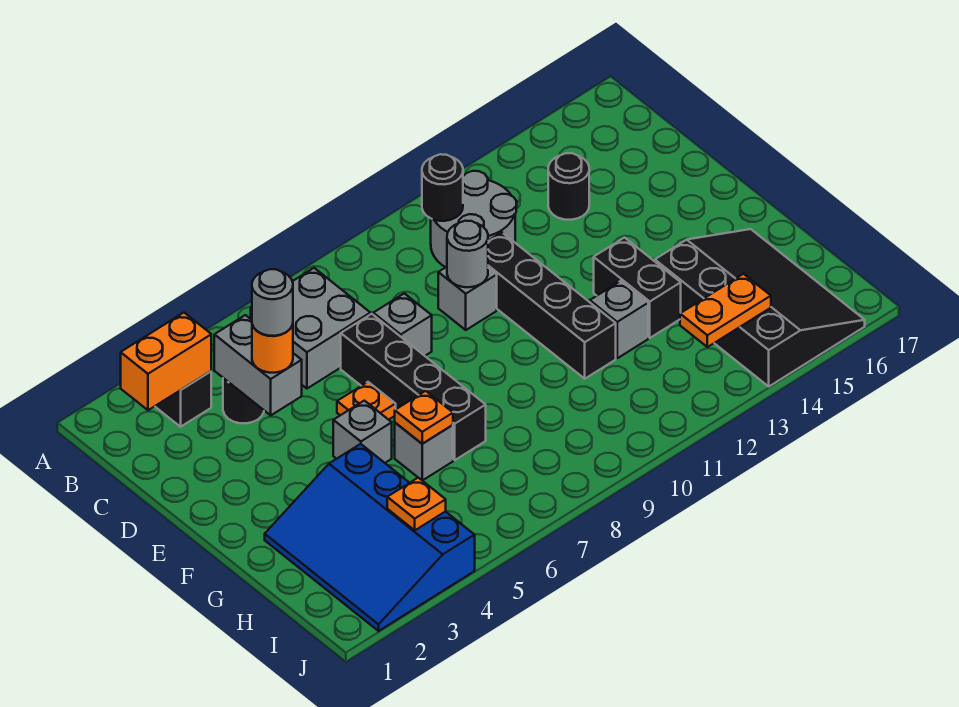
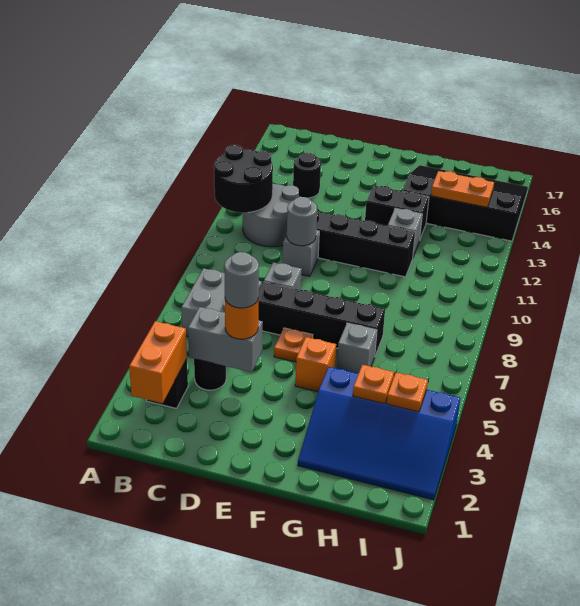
black round brick B11 level 2 -> black round brick A11:B12 level 2
grey brick F5 level 1 -> orange brick F5 level 1
orange plate G6 level 2 -> orange plate H4 level 2
orange plate I13:I14 level 2 -> orange plate H14:I14 level 2

